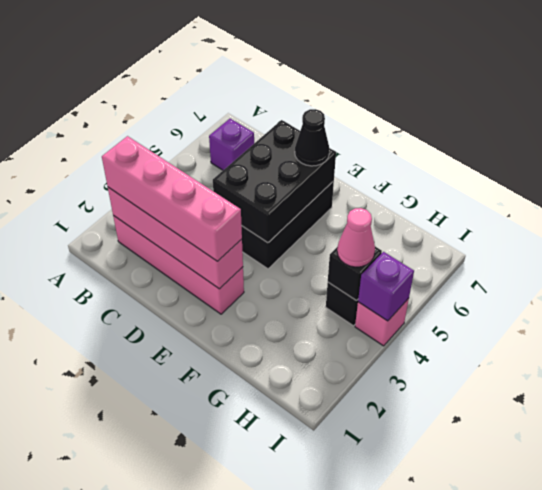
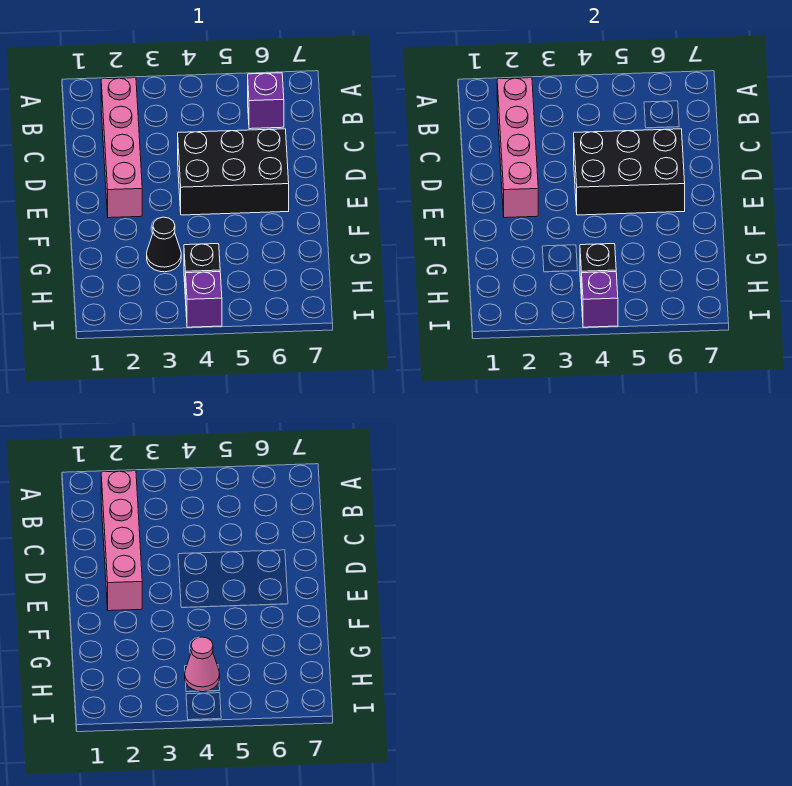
black cone E6 level 3 -> black cone G3 level 1
pink brick I4 level 1 -> purple brick I4 level 1

